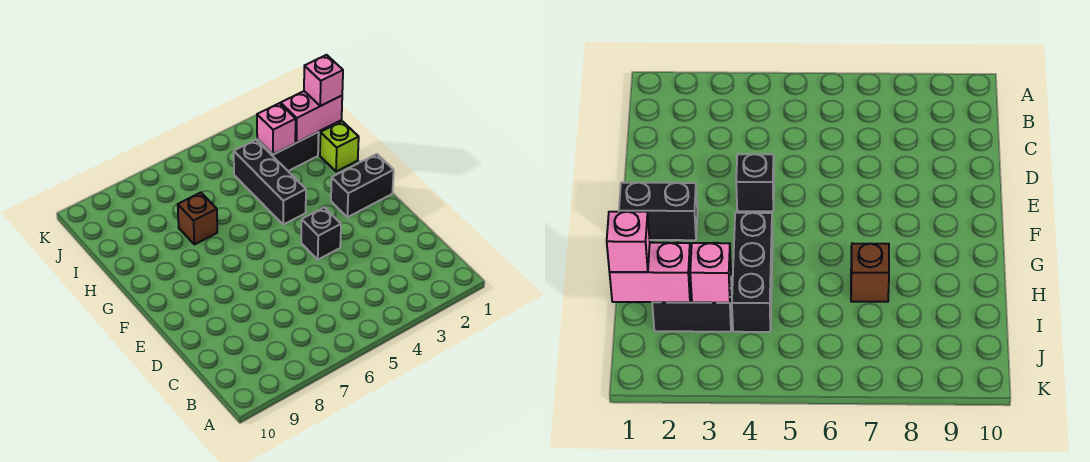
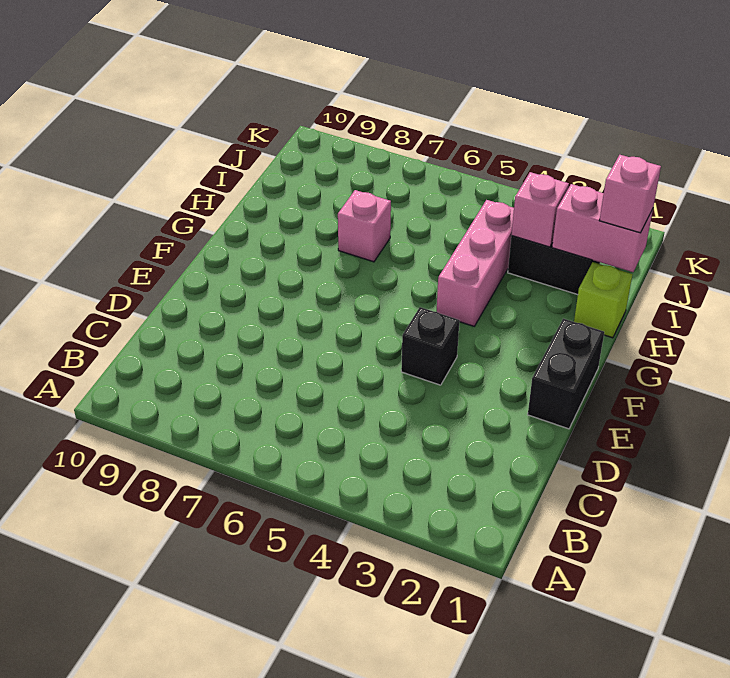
black brick F1:F2 level 1 -> black brick E1:F1 level 1
black brick G4:I4 level 1 -> pink brick G4:I4 level 1
brown brick H7 level 1 -> pink brick H7 level 1

